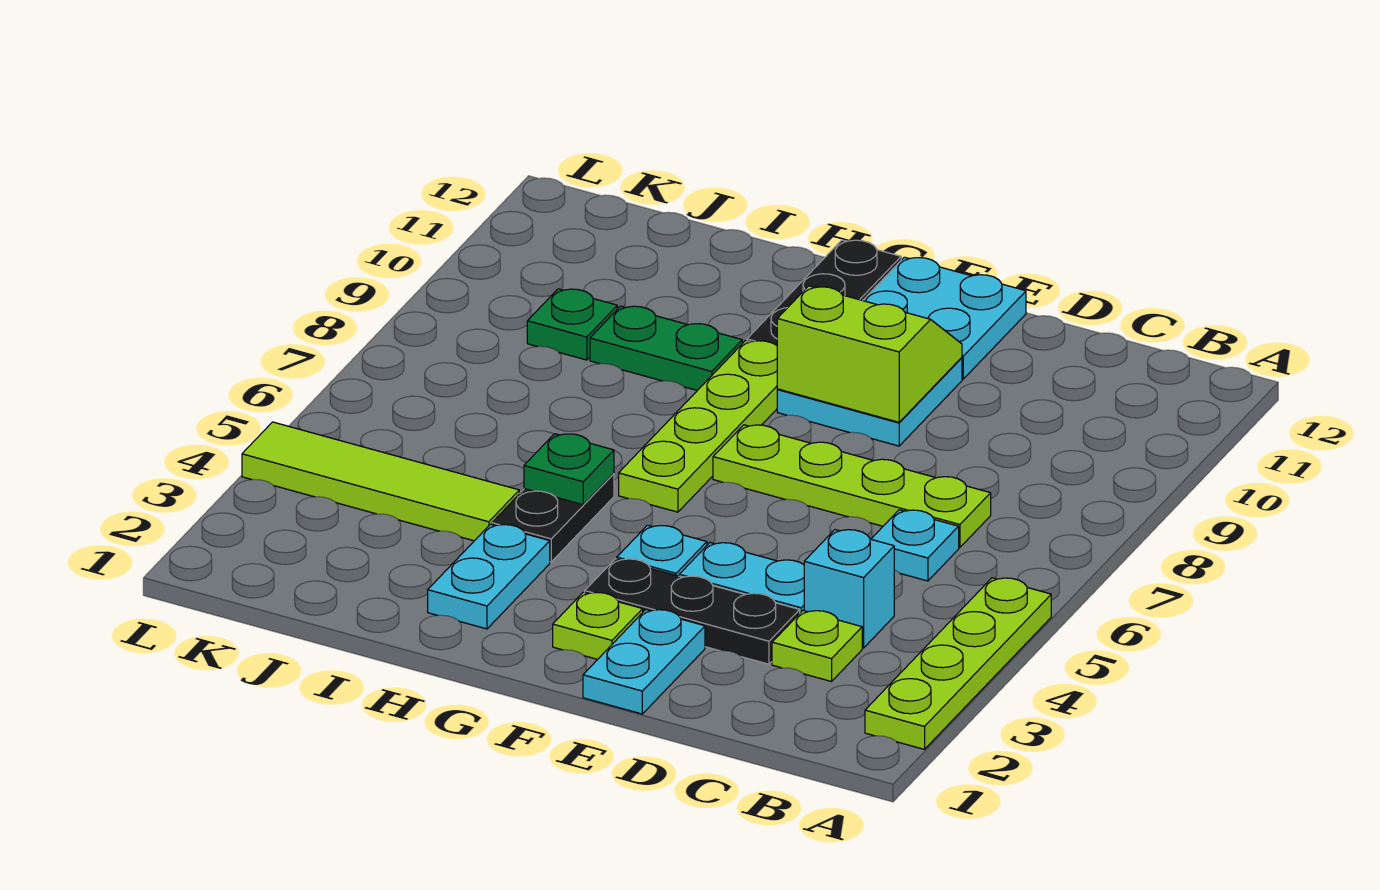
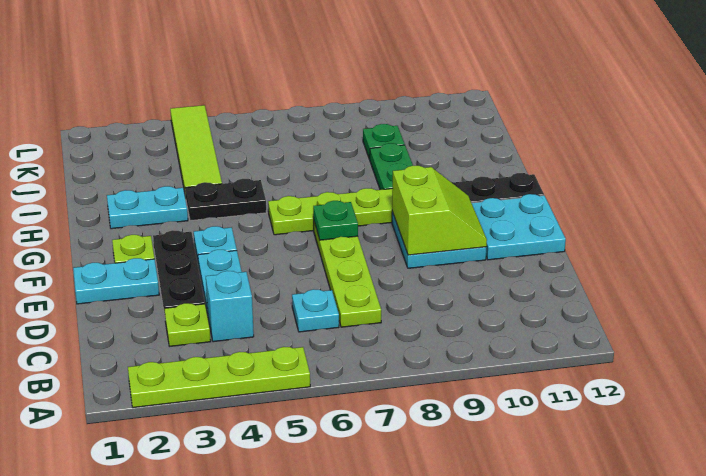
green plate H5 level 2 -> green plate F7 level 2

